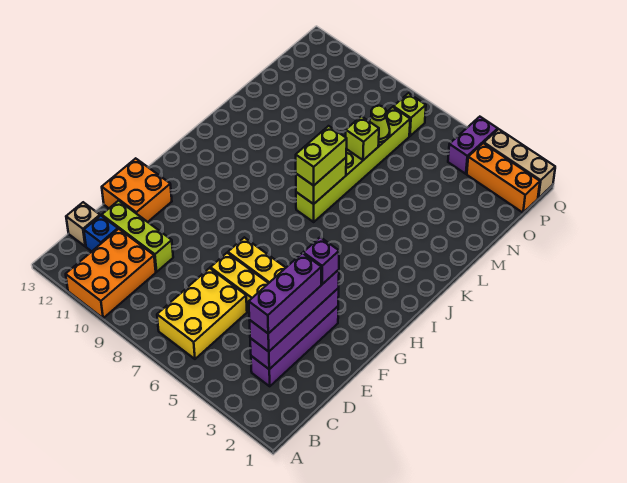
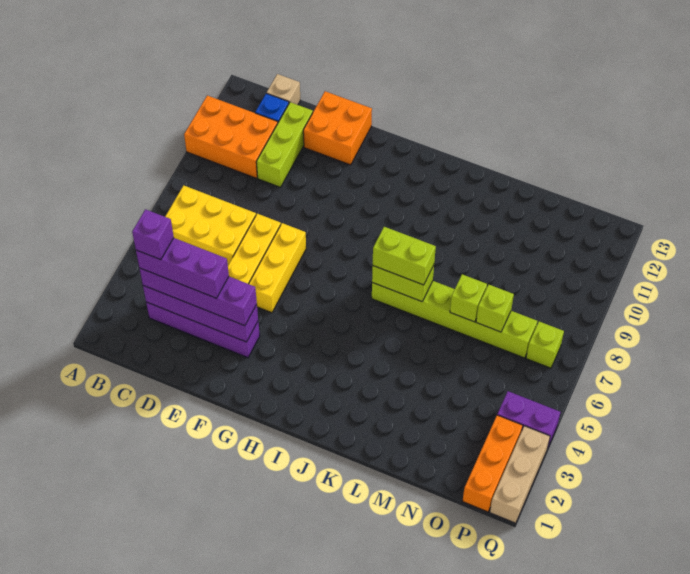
purple brick F3 level 4 -> purple brick C3 level 5
lime cone N7 level 2 -> lime brick N7 level 2

